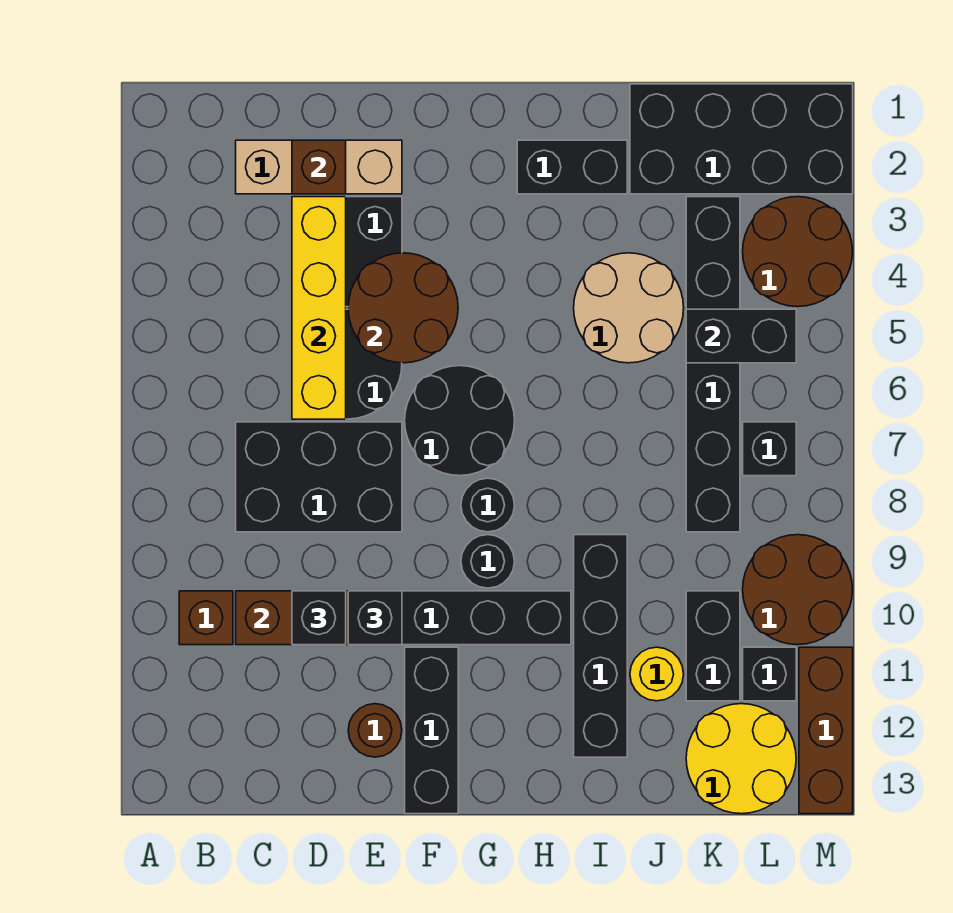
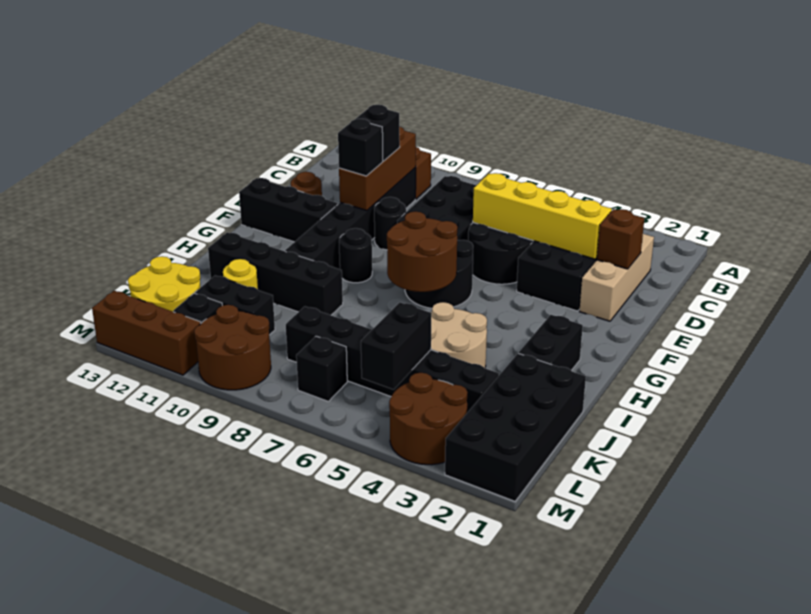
brown round brick E4:F5 level 2 -> brown round brick G6:H7 level 2
black round brick G8 level 1 -> black round brick E9 level 1

